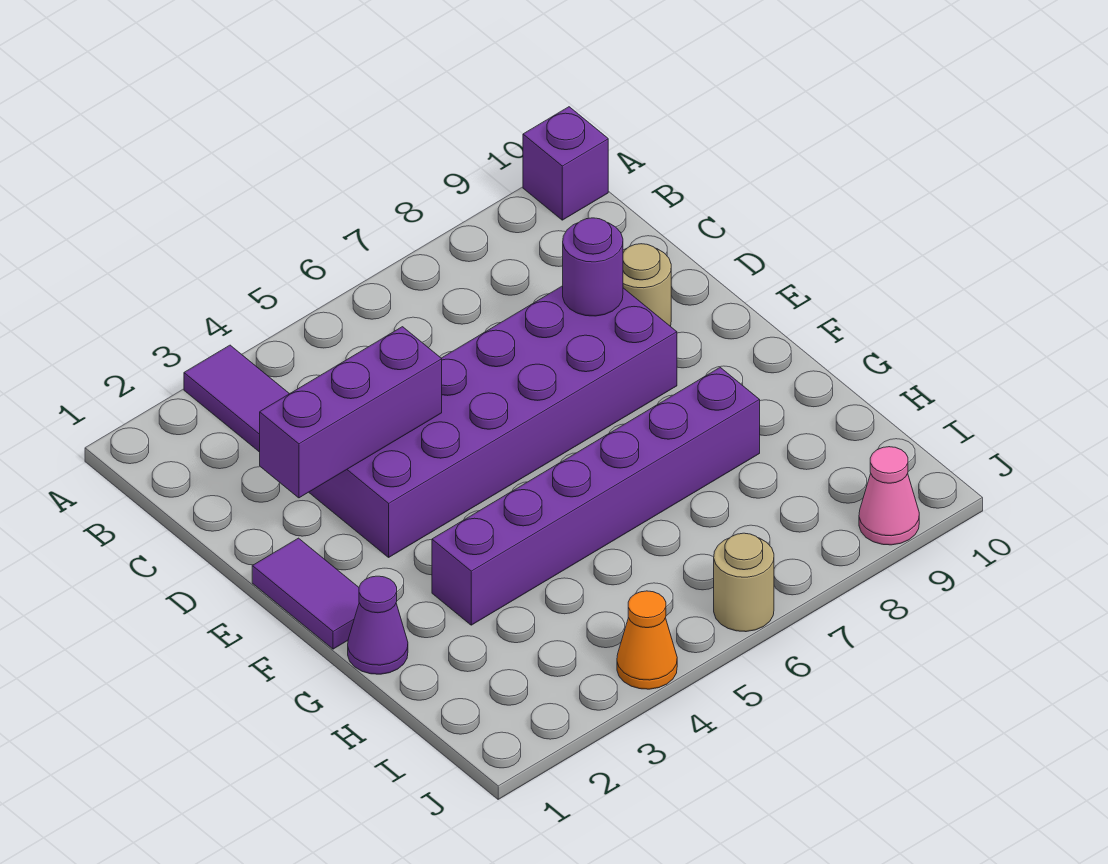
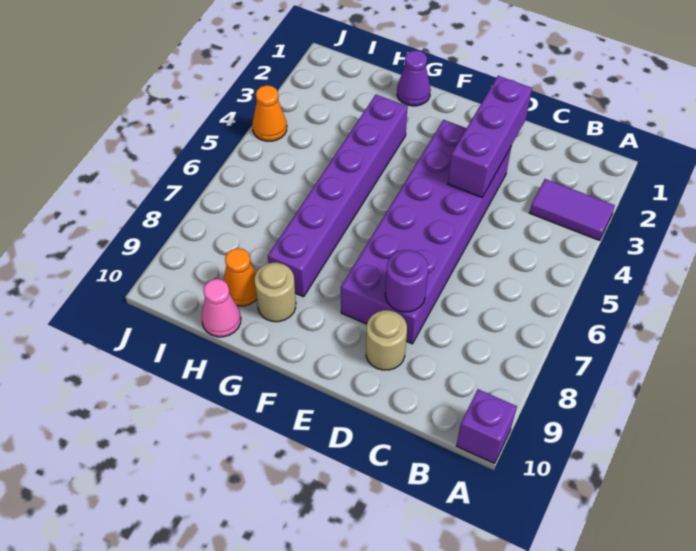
purple tile E1:F1 level 1 -> none
none -> orange cone H9 level 1
tan round brick J6 level 1 -> tan round brick G9 level 1
pink cone J9 level 1 -> pink cone H10 level 1

